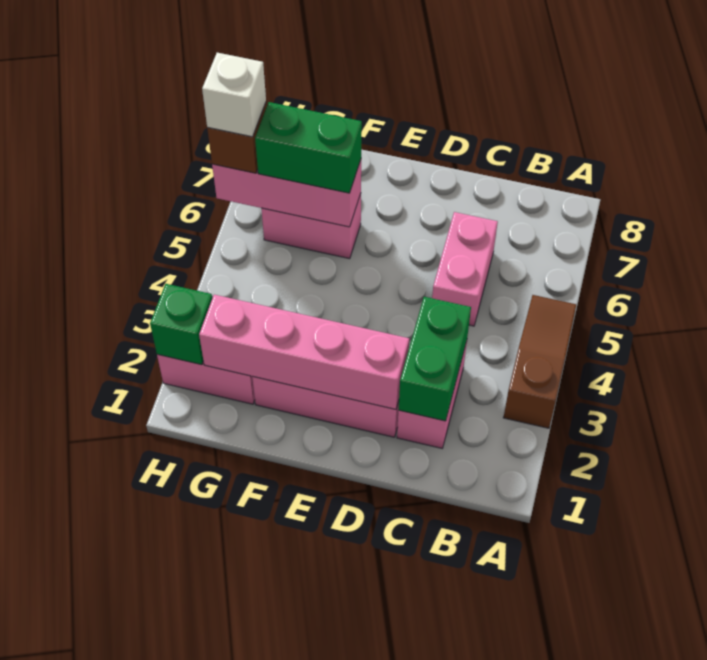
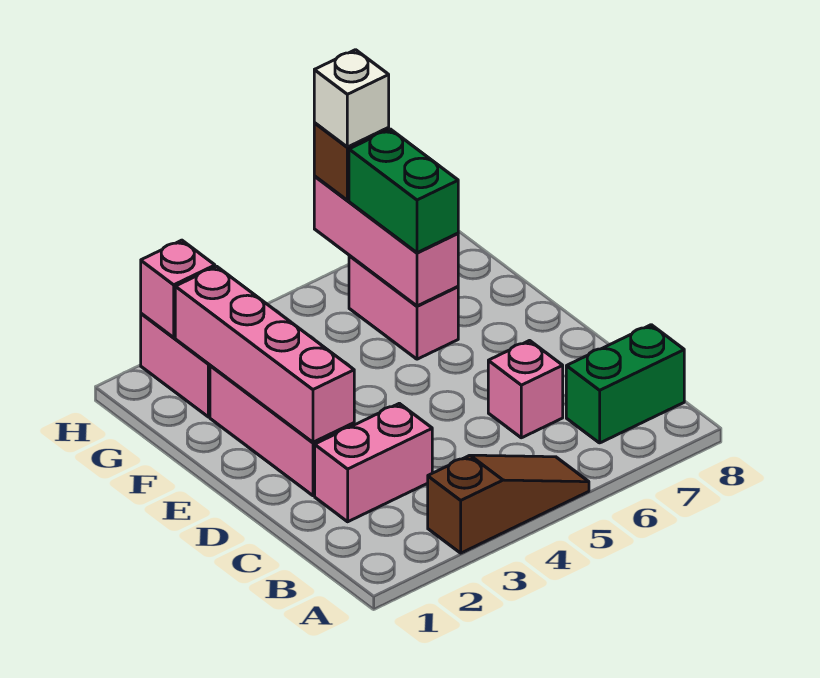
green brick C2:C3 level 2 -> green brick B7:B8 level 1
pink brick C5:C6 level 1 -> pink brick C6 level 1
green brick H2 level 2 -> pink brick H2 level 2

